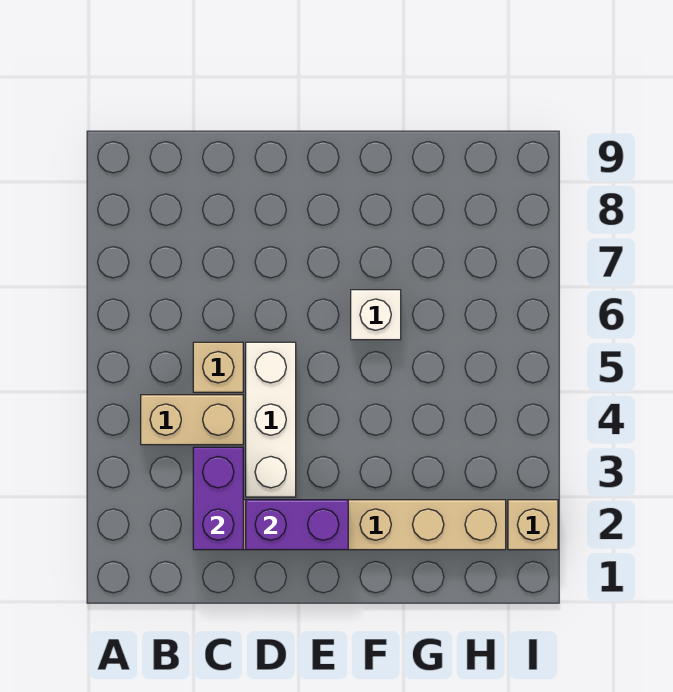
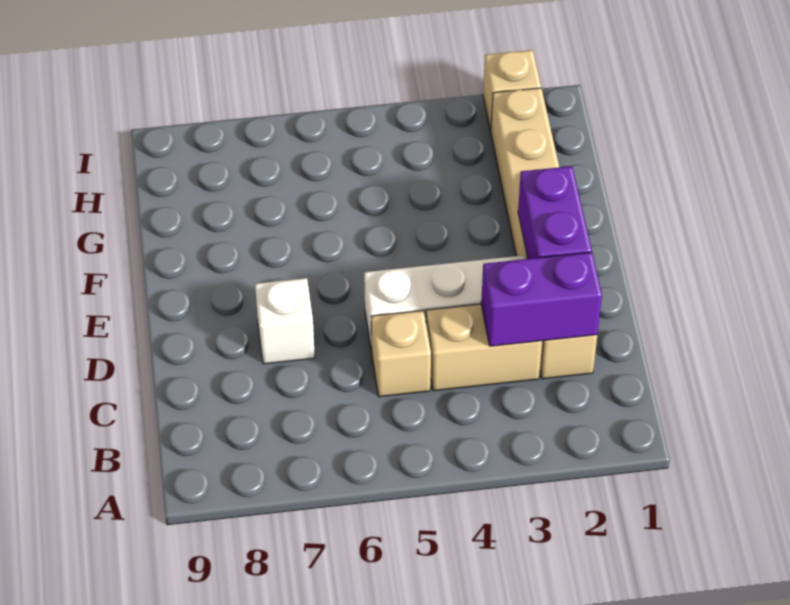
tan brick B4:C4 level 1 -> tan brick C3:C4 level 1
white brick F6 level 1 -> white brick D7 level 1

